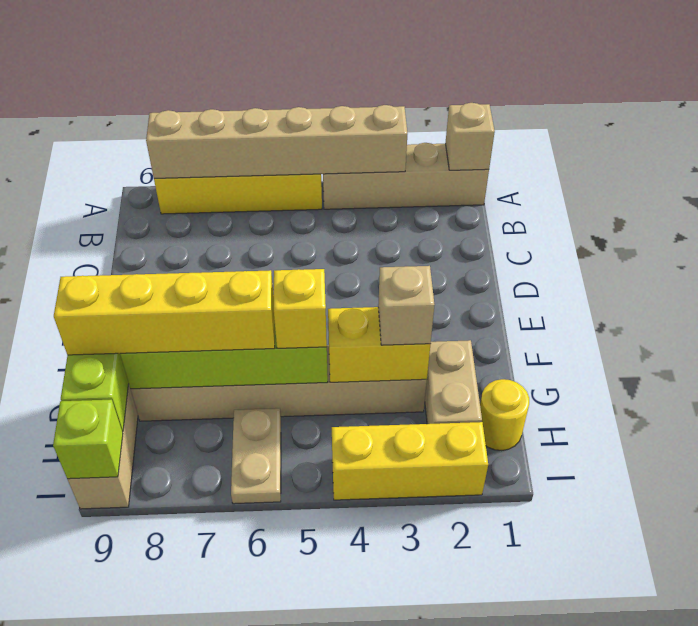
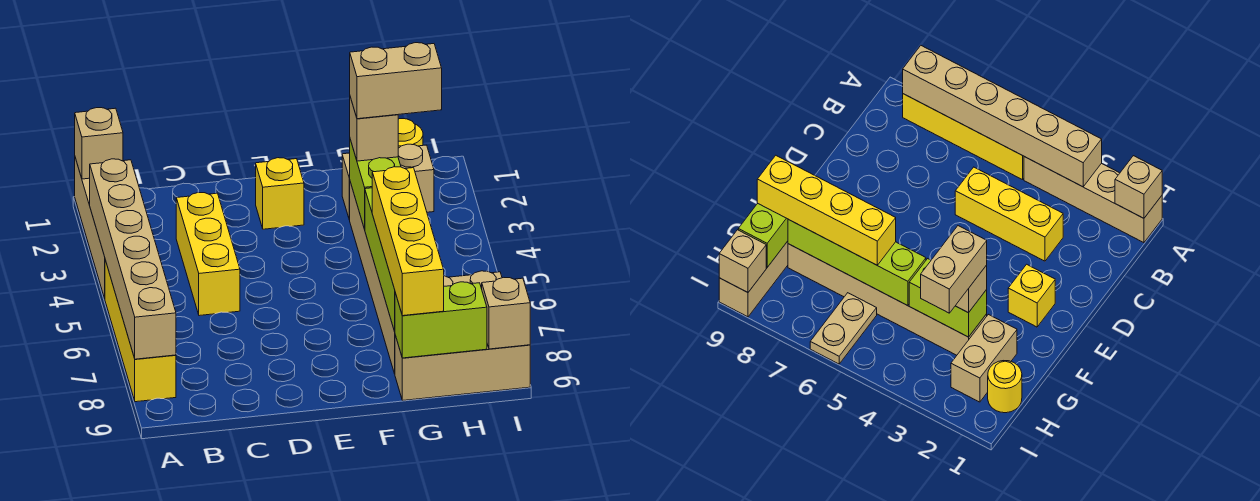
yellow brick G3:G4 level 2 -> lime brick G3:G4 level 2
none -> tan brick G3:H3 level 4
yellow brick G5 level 3 -> yellow brick E2 level 1
yellow brick I2:I4 level 1 -> yellow brick C3:C5 level 1
lime brick I9 level 2 -> tan brick I9 level 2

